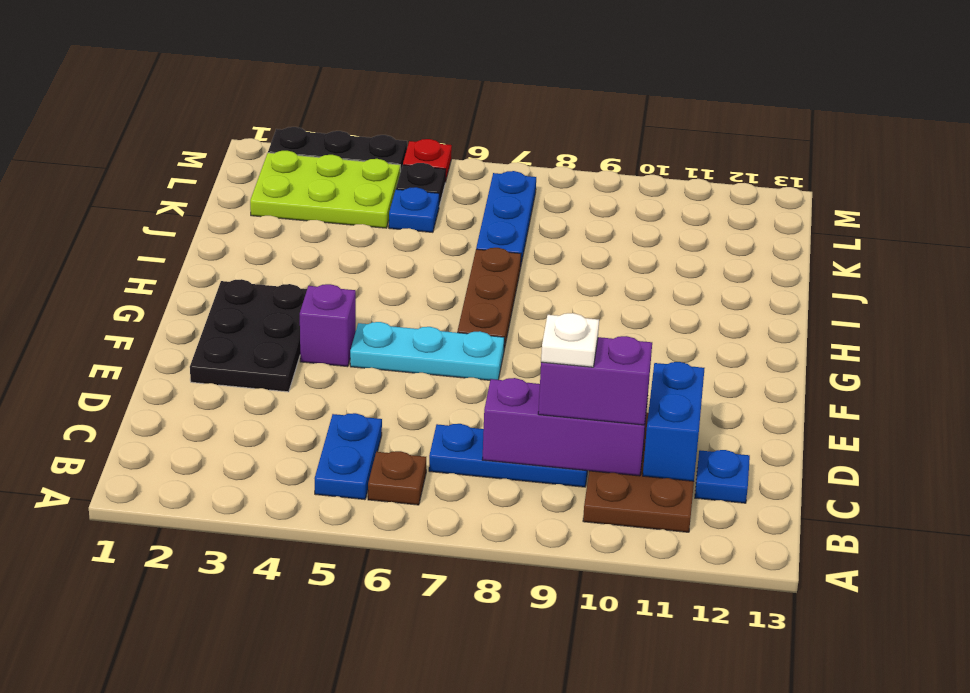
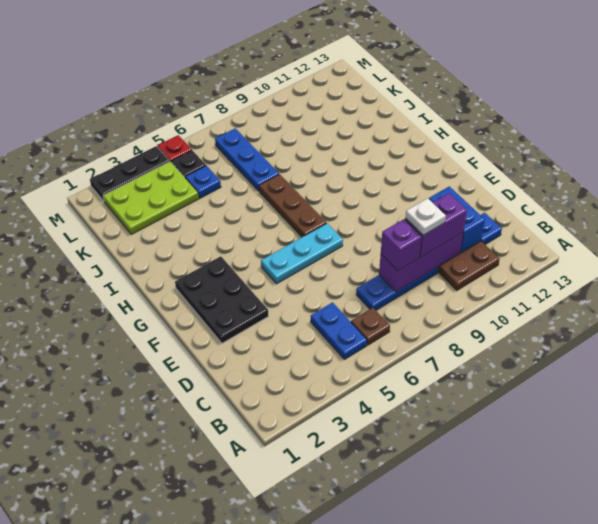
purple brick F4 level 1 -> purple brick C8 level 3

